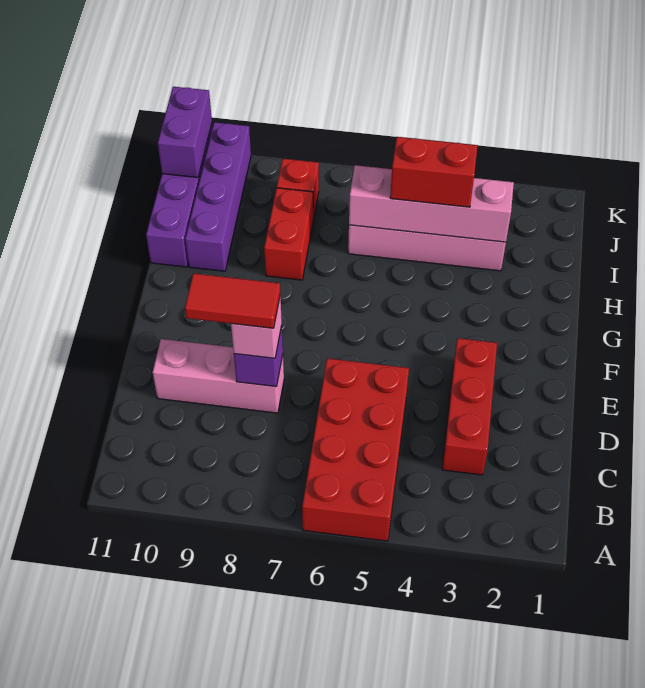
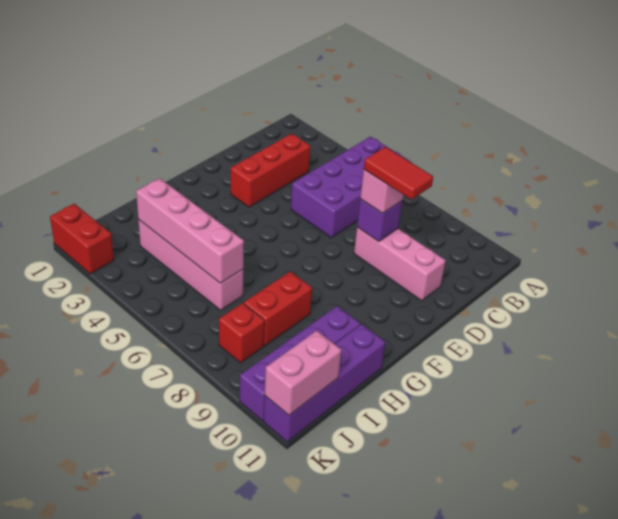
red brick A5:D6 level 1 -> purple brick A5:D6 level 1
red brick I4:I5 level 3 -> red brick K1:K2 level 1
purple brick J11:K11 level 2 -> pink brick J11:K11 level 2

